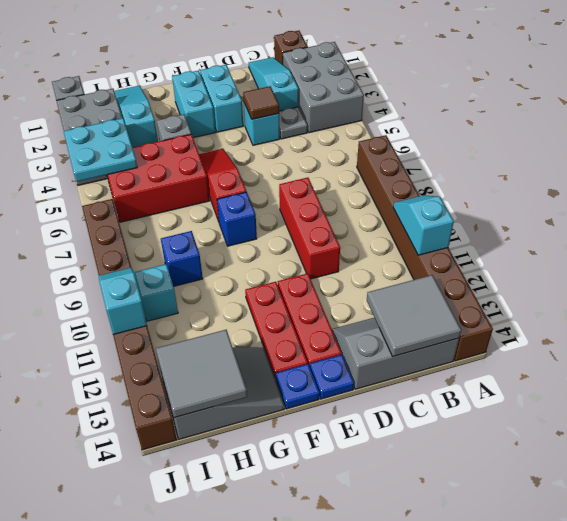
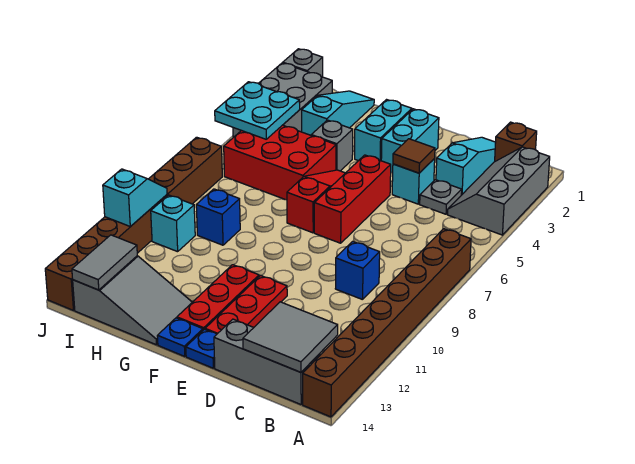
grey brick A2:B4 level 1 -> grey slope A2:B4 level 1 top A
cyan slope A10:A11 level 2 top 11 -> none
red brick D8:D10 level 1 -> red brick E5:E7 level 1
blue brick F8 level 1 -> blue brick C9 level 1
grey tile H13:I14 level 2 -> grey tile I13:I14 level 2

